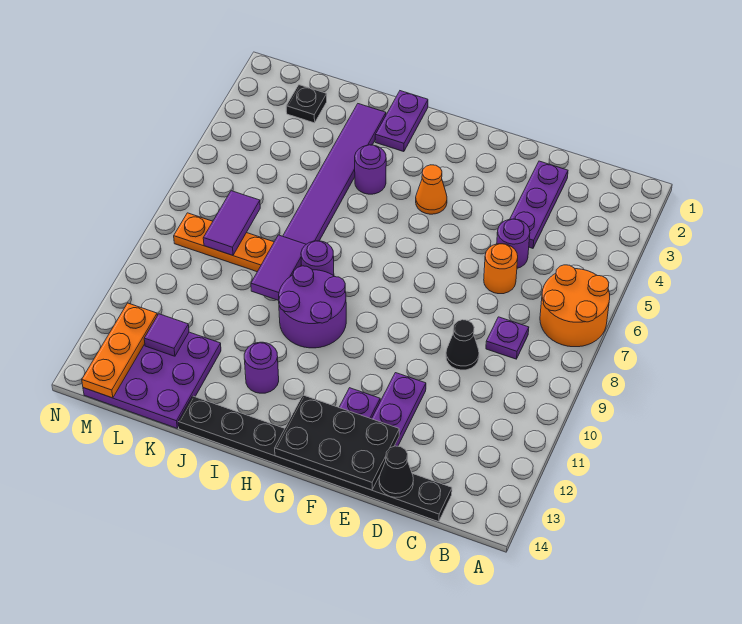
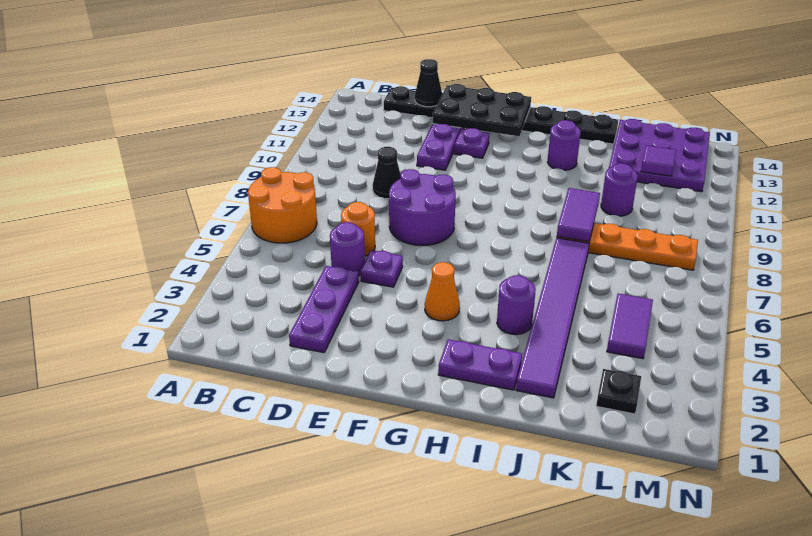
purple plate C8 level 1 -> purple plate E5 level 1
purple round brick H9:I10 level 1 -> purple round brick E7:F8 level 1
purple plate I1:I2 level 1 -> purple plate H2:I2 level 1
purple round brick I8 level 1 -> purple round brick K10 level 1
purple tile L7:L8 level 2 -> purple tile L4:L5 level 1
orange plate M12:M14 level 2 -> none

